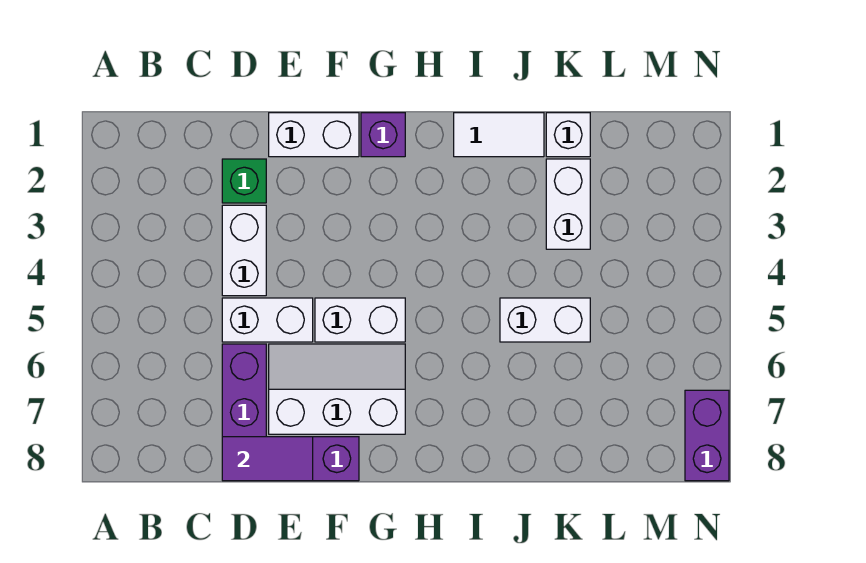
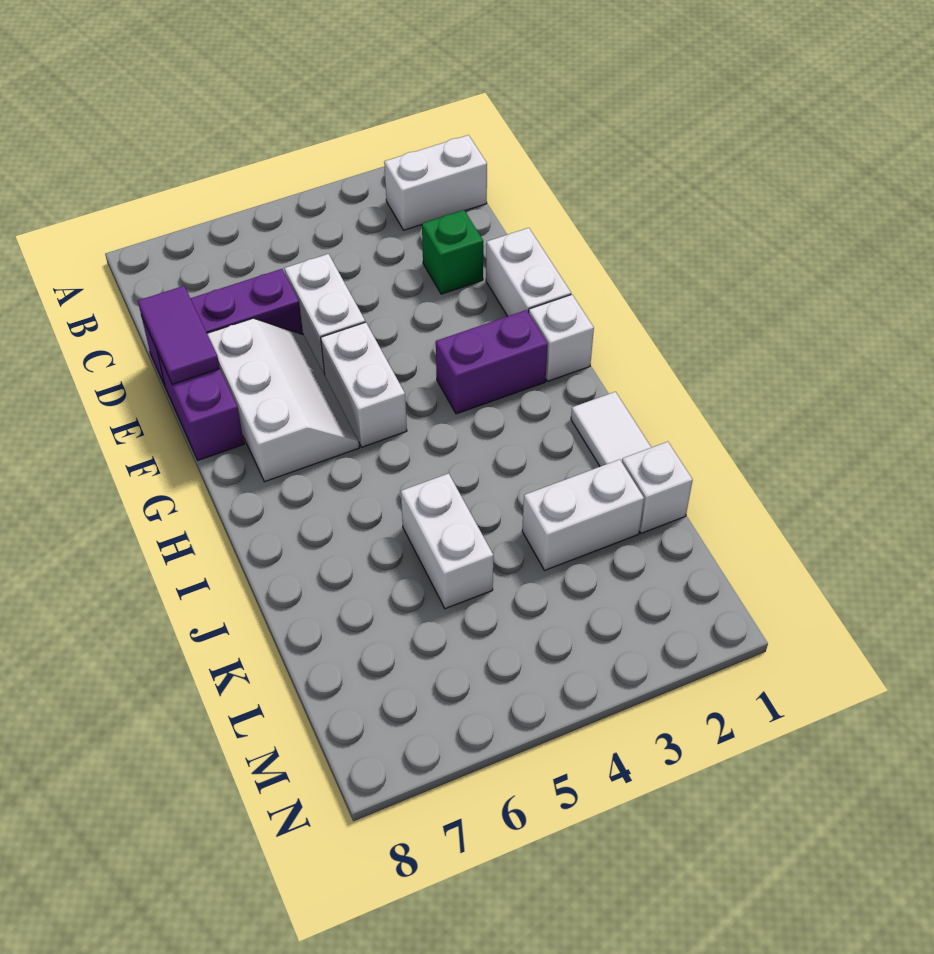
white brick D3:D4 level 1 -> white brick B1:B2 level 1
purple brick G1 level 1 -> white brick G1 level 1
purple brick N7:N8 level 1 -> purple brick G2:G3 level 1

